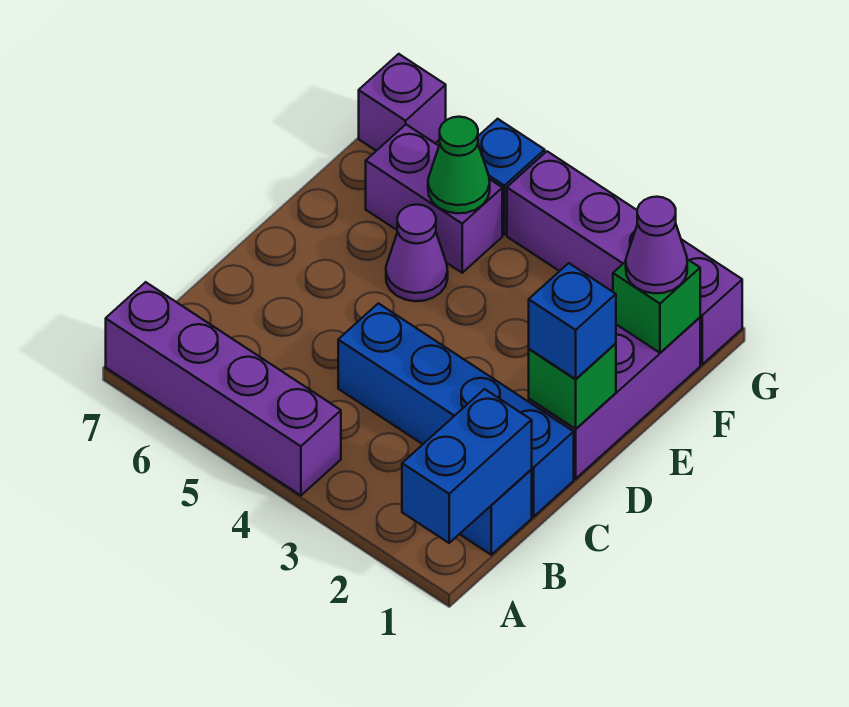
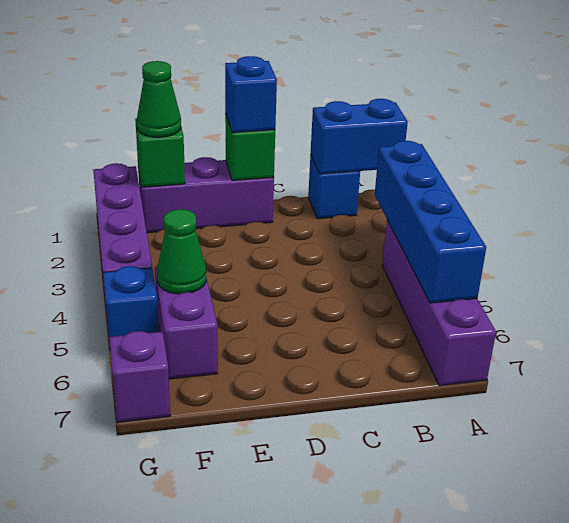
blue brick C1:C4 level 1 -> blue brick A3:A6 level 2
purple cone E5 level 1 -> none
purple cone F1 level 3 -> green cone F1 level 3

